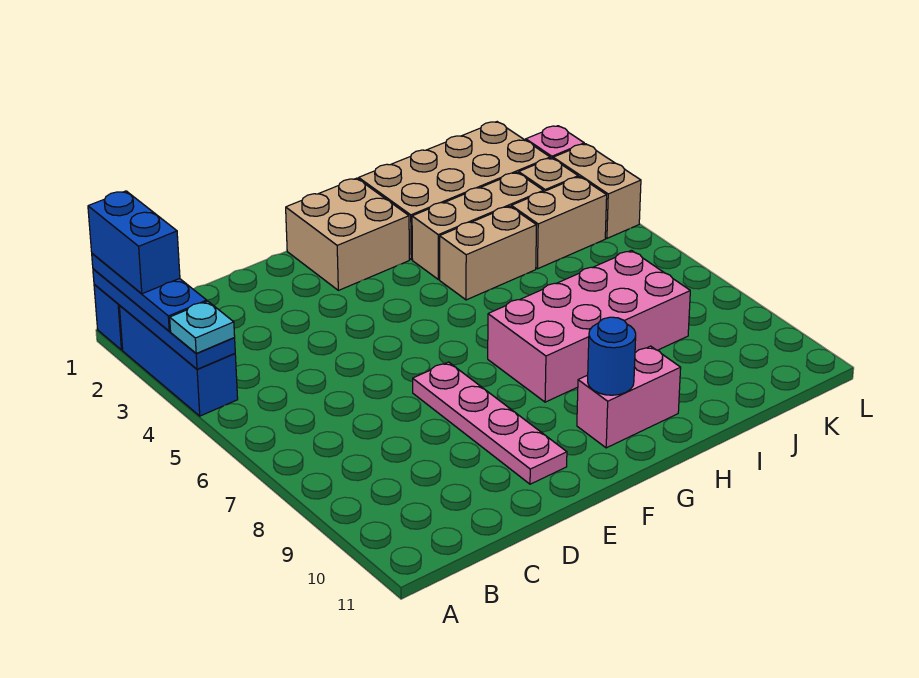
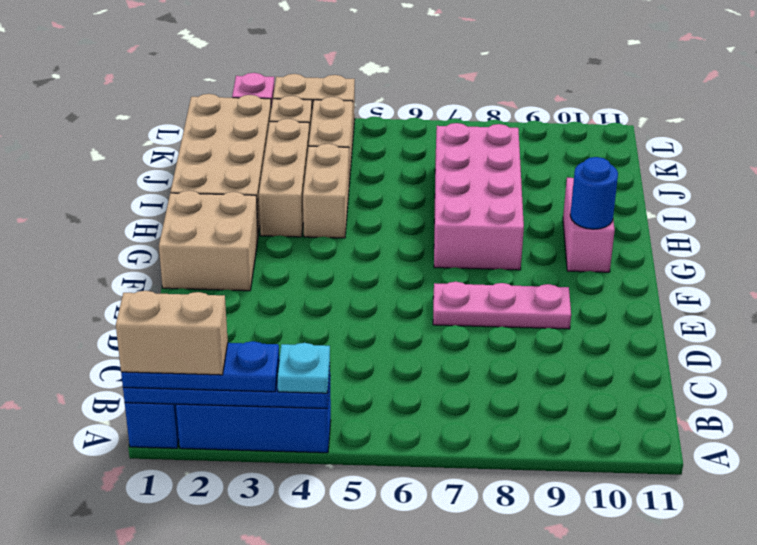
blue brick A1:A2 level 4 -> tan brick A1:A2 level 4
pink plate E7:E10 level 1 -> pink plate E7:E9 level 1

